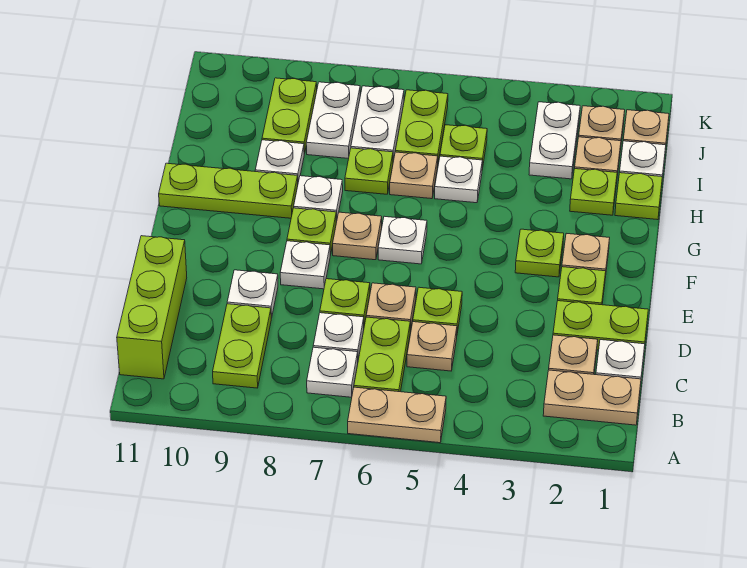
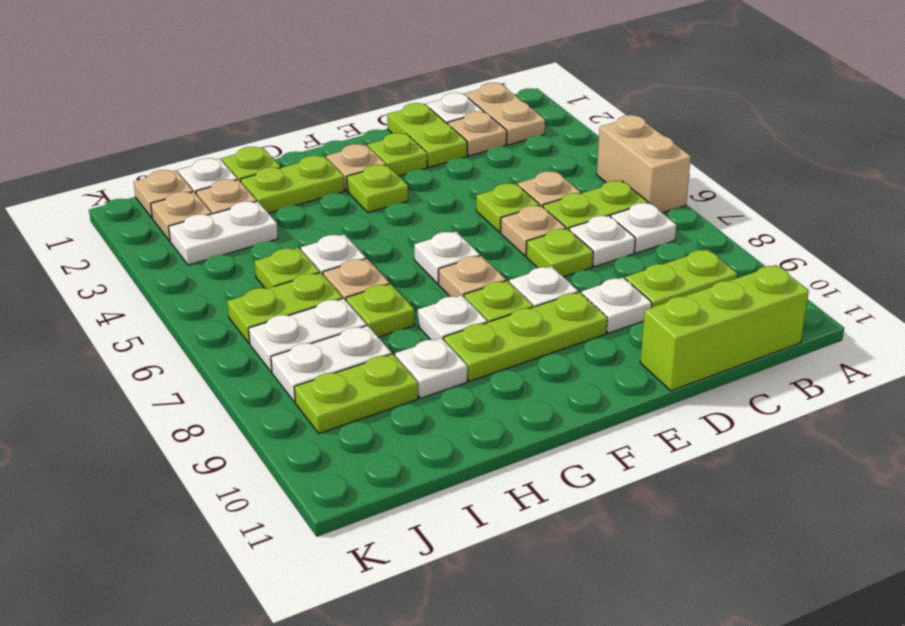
tan plate A5:A6 level 1 -> tan brick A5:A6 level 1
lime plate G9:G11 level 1 -> lime plate E9:G9 level 1
lime plate H2 level 1 -> lime plate G2:H2 level 1

